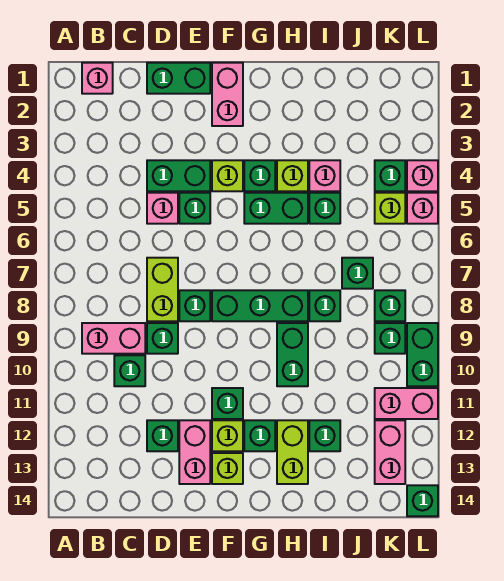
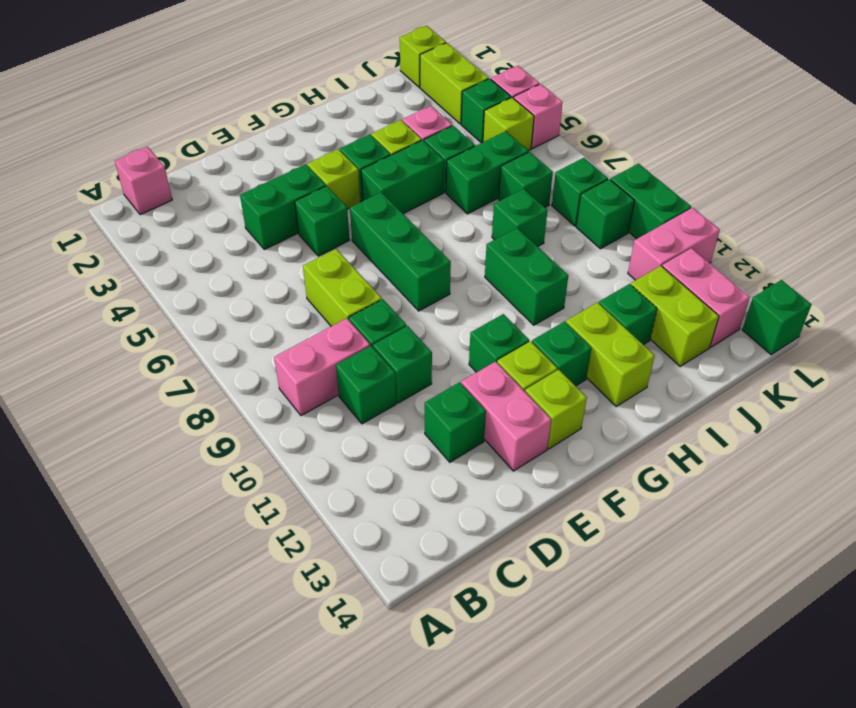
green brick D1:E1 level 1 -> green brick I6:J6 level 1
pink brick D5 level 1 -> none
green brick E8 level 1 -> green brick D10 level 1
pink brick F1:F2 level 1 -> none
green brick F8:H8 level 1 -> green brick F6:F8 level 1
none -> lime brick J12:J13 level 1
none -> lime brick K1 level 1
none -> lime brick K2:K3 level 1

